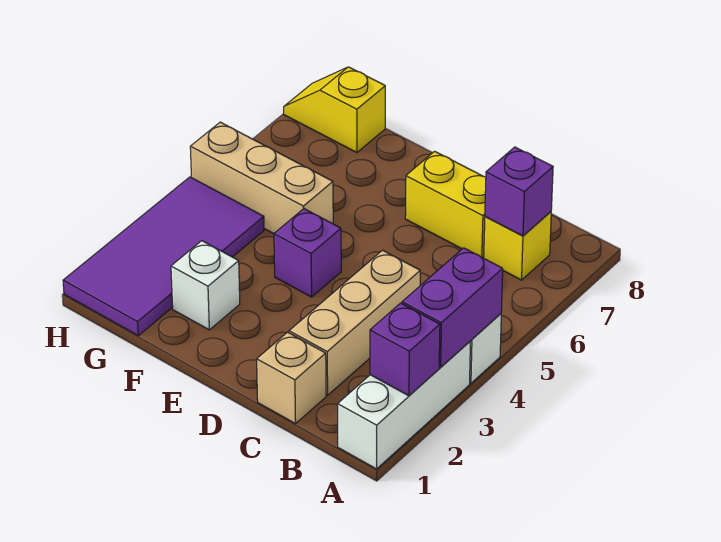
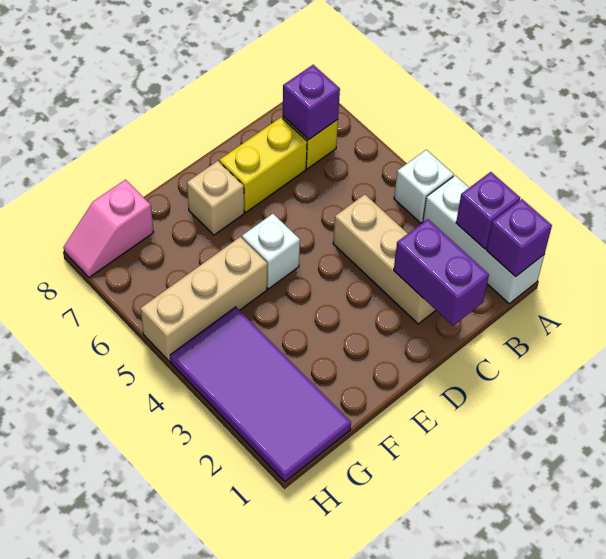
purple brick A3:A4 level 2 -> purple brick C1:C2 level 2
tan brick C1 level 1 -> tan brick E7 level 1
purple brick E4 level 1 -> purple brick A1 level 2
white brick F2 level 1 -> white brick E5 level 1
yellow slope G8:H8 level 1 top G -> pink slope G8:H8 level 1 top G

